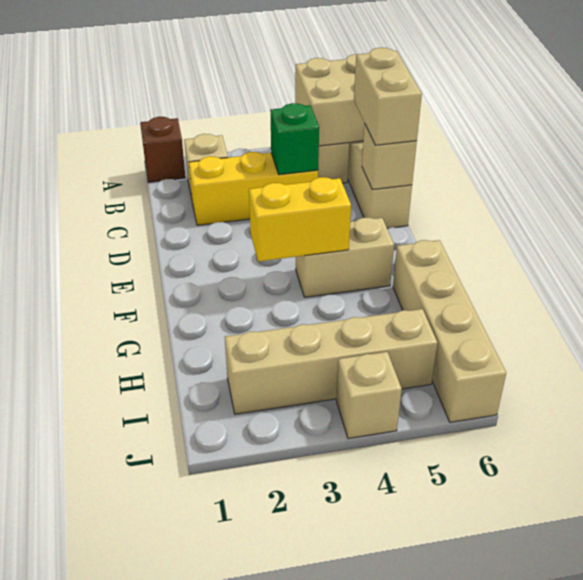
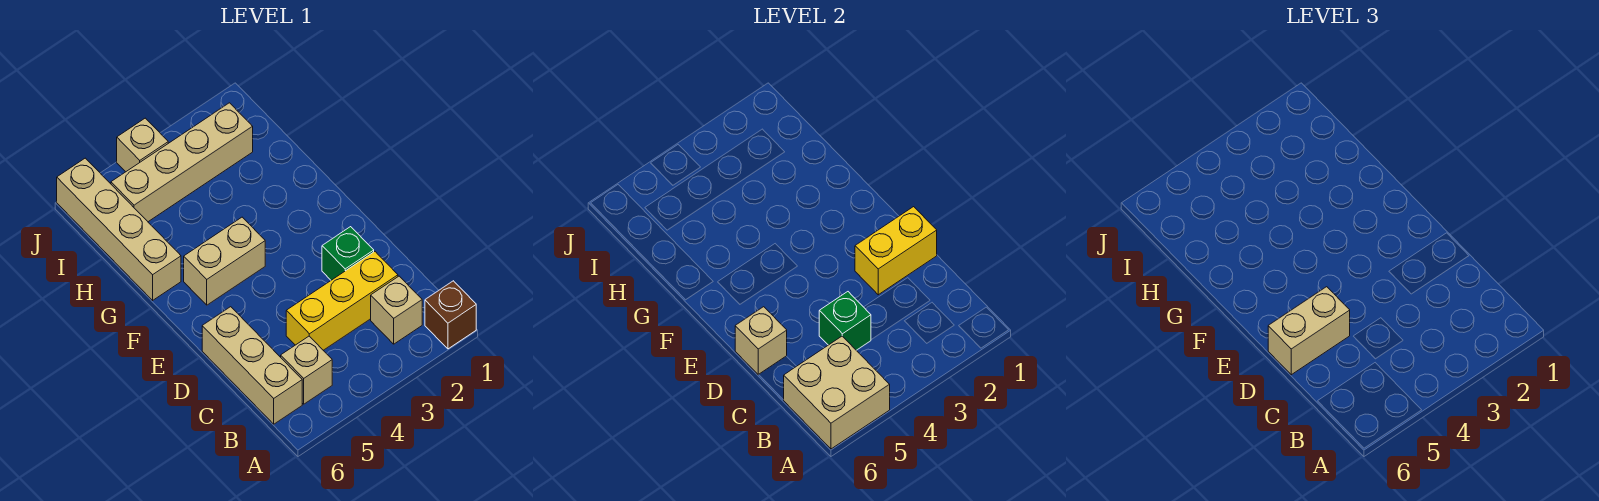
tan brick C6:D6 level 3 -> tan brick D5:D6 level 3
none -> green brick D2 level 1
yellow brick F3:F4 level 2 -> yellow brick D1:D2 level 2

